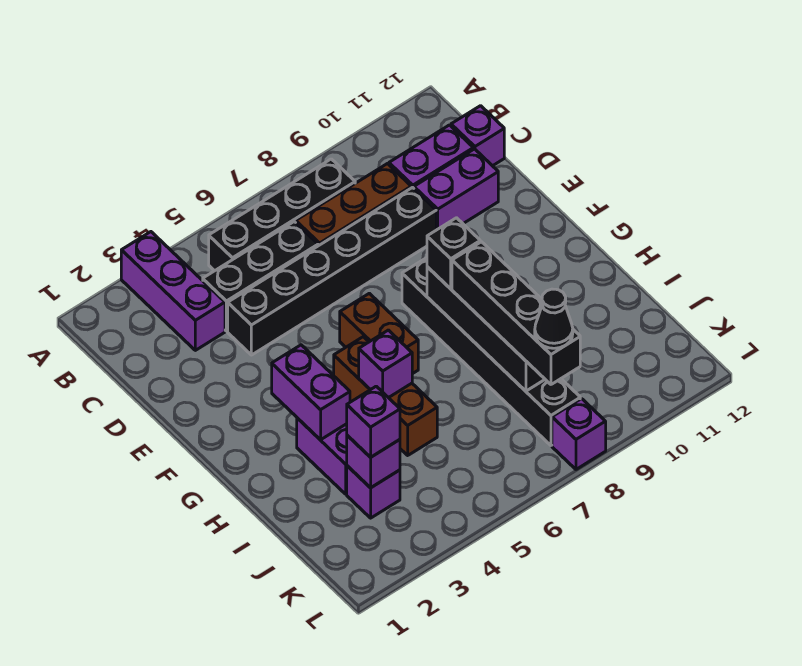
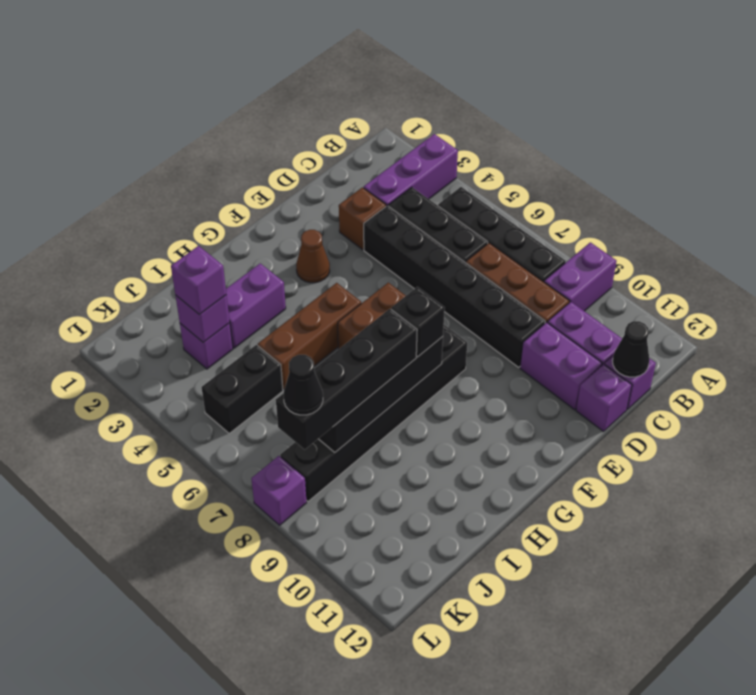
none -> black cone C12 level 2
none -> brown brick D3 level 1
none -> brown cone F3 level 1
purple brick G3:H3 level 2 -> purple brick A9:B9 level 1
purple brick H5 level 2 -> purple brick D12 level 1
none -> black brick J5:K5 level 1

